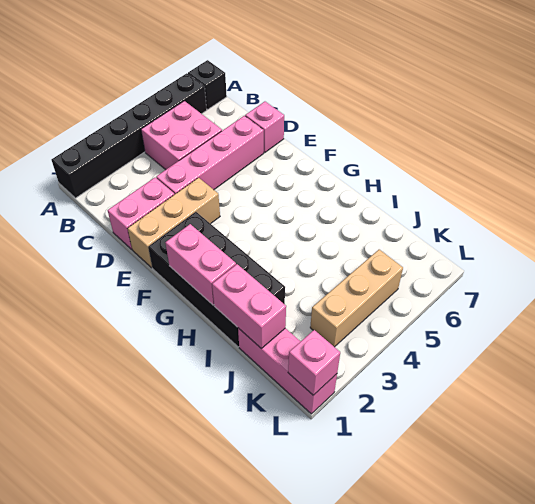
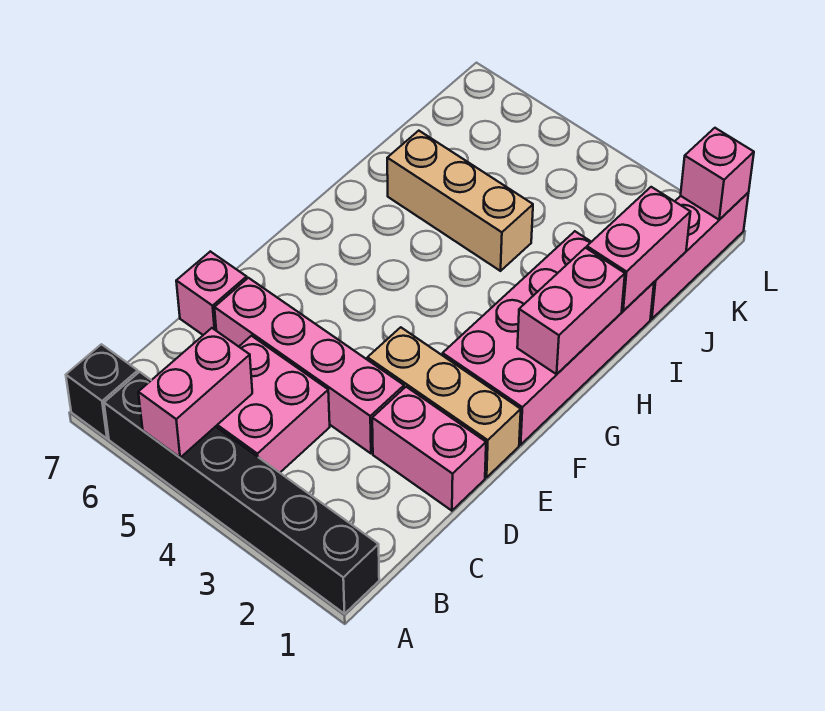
none -> pink brick A5:B5 level 2
black brick F1:I2 level 1 -> pink brick F1:I2 level 1
tan brick K3:K5 level 1 -> tan brick I4:I6 level 1

